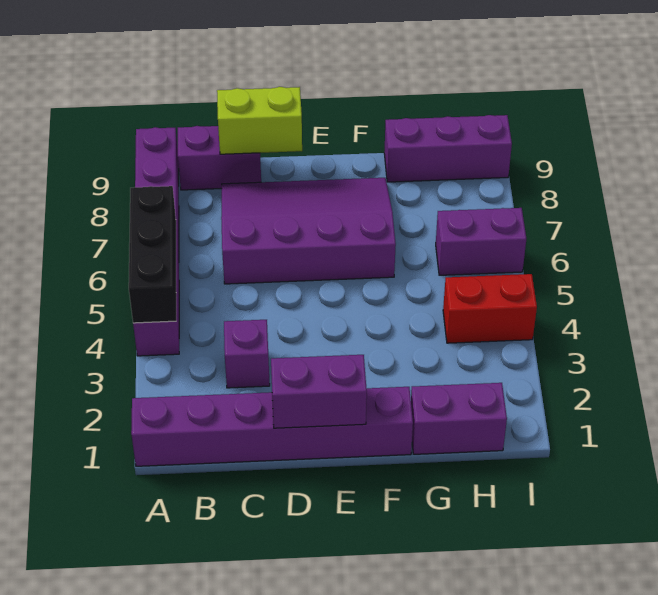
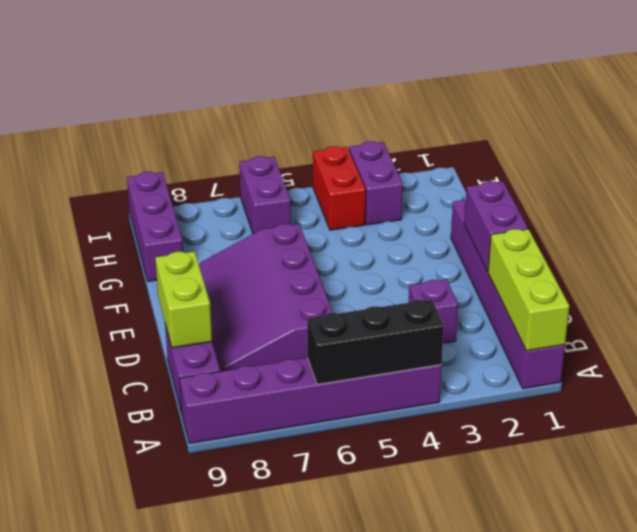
none -> lime brick A1:C1 level 2
purple brick G1:H1 level 1 -> purple brick H3:I3 level 1

